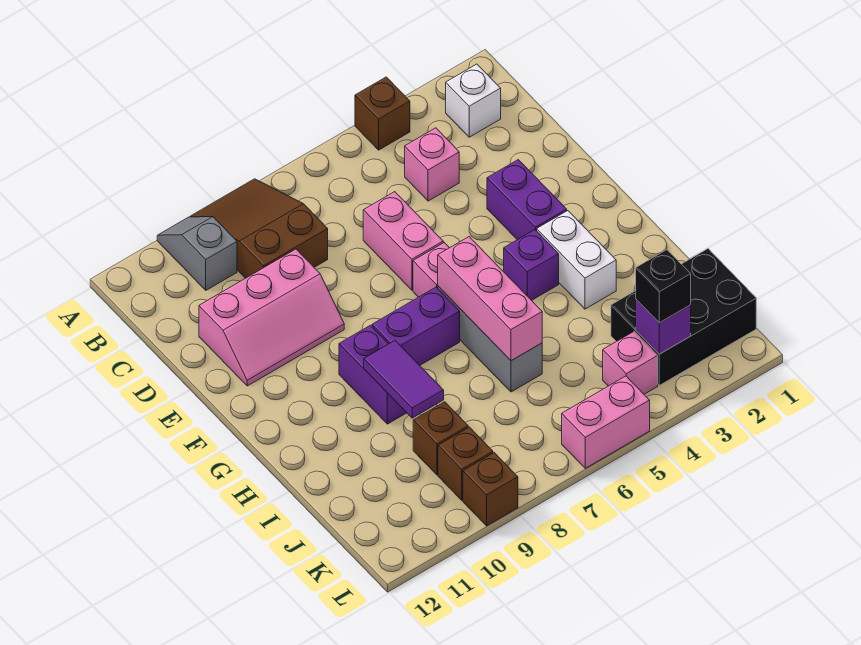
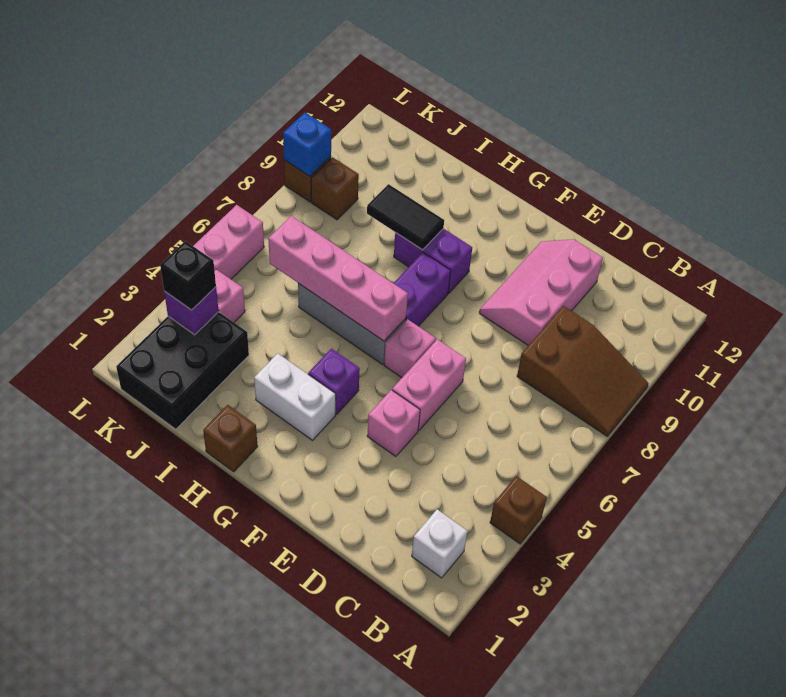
grey slope A10:B10 level 1 top B -> none
pink brick C4 level 1 -> pink brick E4 level 1
pink brick D6:E6 level 1 -> pink brick E5:E6 level 1
purple brick E3:F3 level 1 -> none
pink brick G6:I6 level 2 -> pink brick G6:J6 level 2
purple tile H9:I9 level 2 -> black tile H9:I9 level 2
brown brick J9 level 1 -> brown brick H1 level 1
none -> blue brick L9 level 2

